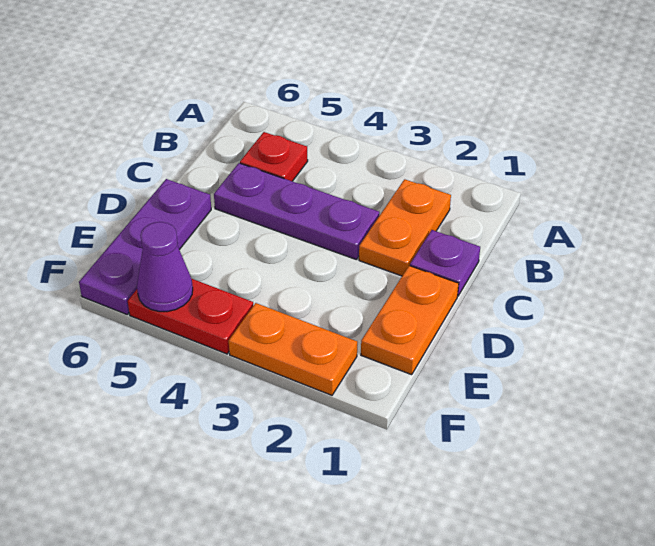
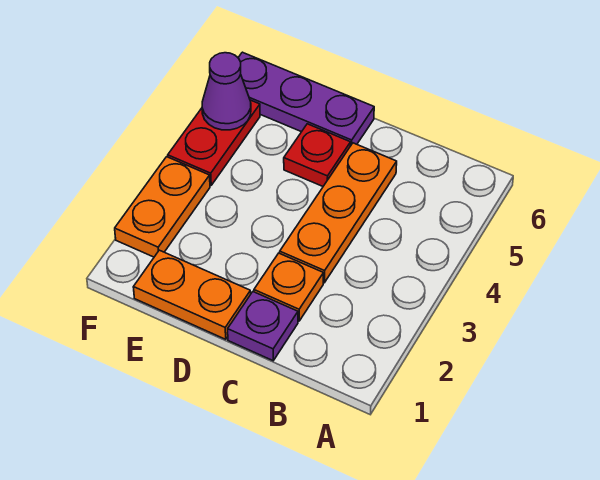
orange plate B2:C2 level 1 -> orange plate C2 level 1
red plate B5 level 1 -> red plate D5 level 1
purple plate C3:C5 level 1 -> orange plate C3:C5 level 1

